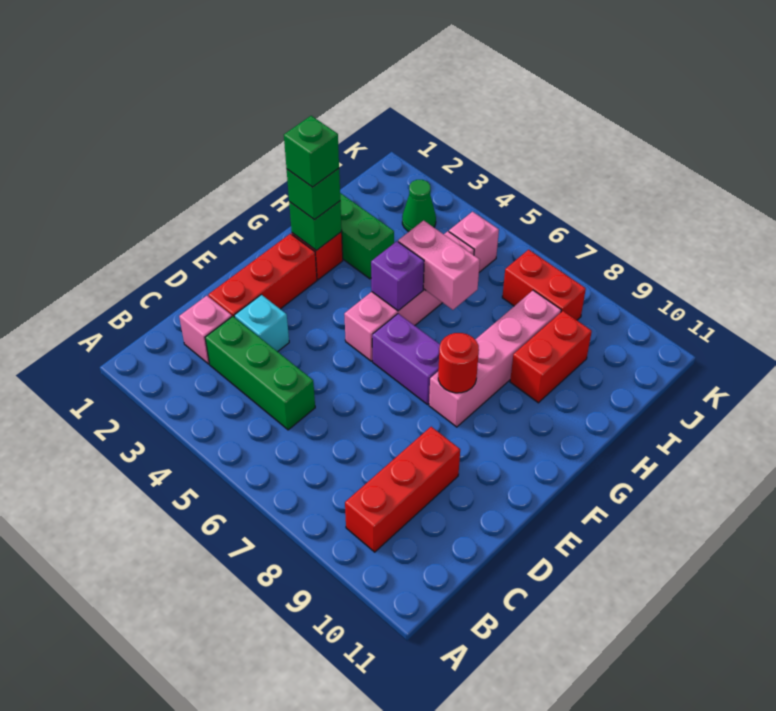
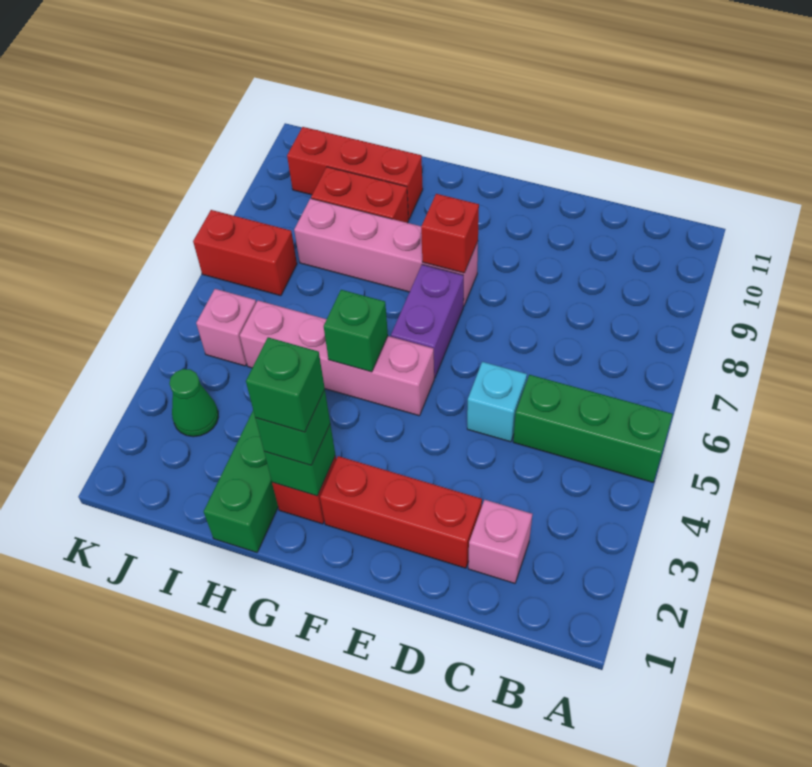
red brick B9:D9 level 1 -> red brick H10:J10 level 1
green brick C3:C5 level 1 -> green brick A5:C5 level 1
cyan brick D3 level 1 -> cyan brick D5 level 1
red round brick F8 level 2 -> red brick F8 level 2
purple brick G5 level 2 -> green brick G5 level 2
pink brick H5:H6 level 2 -> none
red brick J7:J8 level 1 -> red brick J7:K7 level 1

